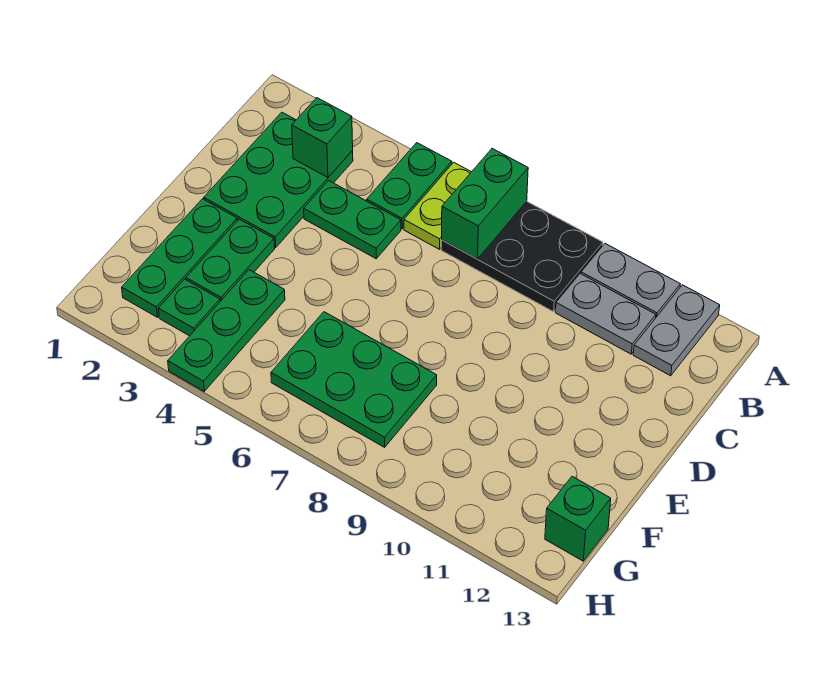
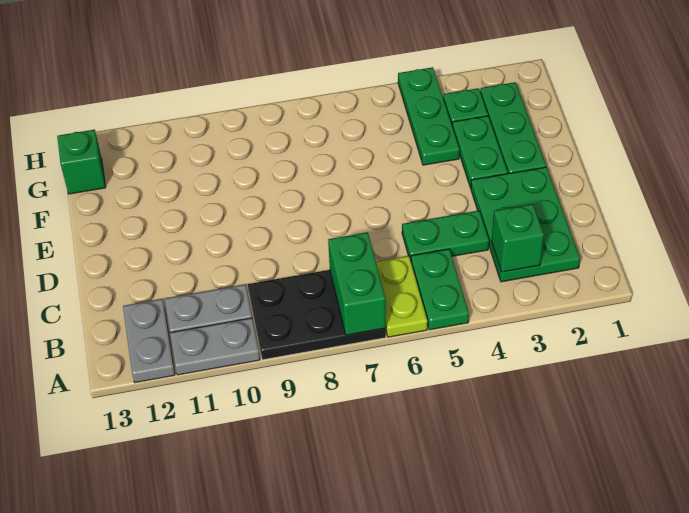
green plate F6:G8 level 1 -> none

